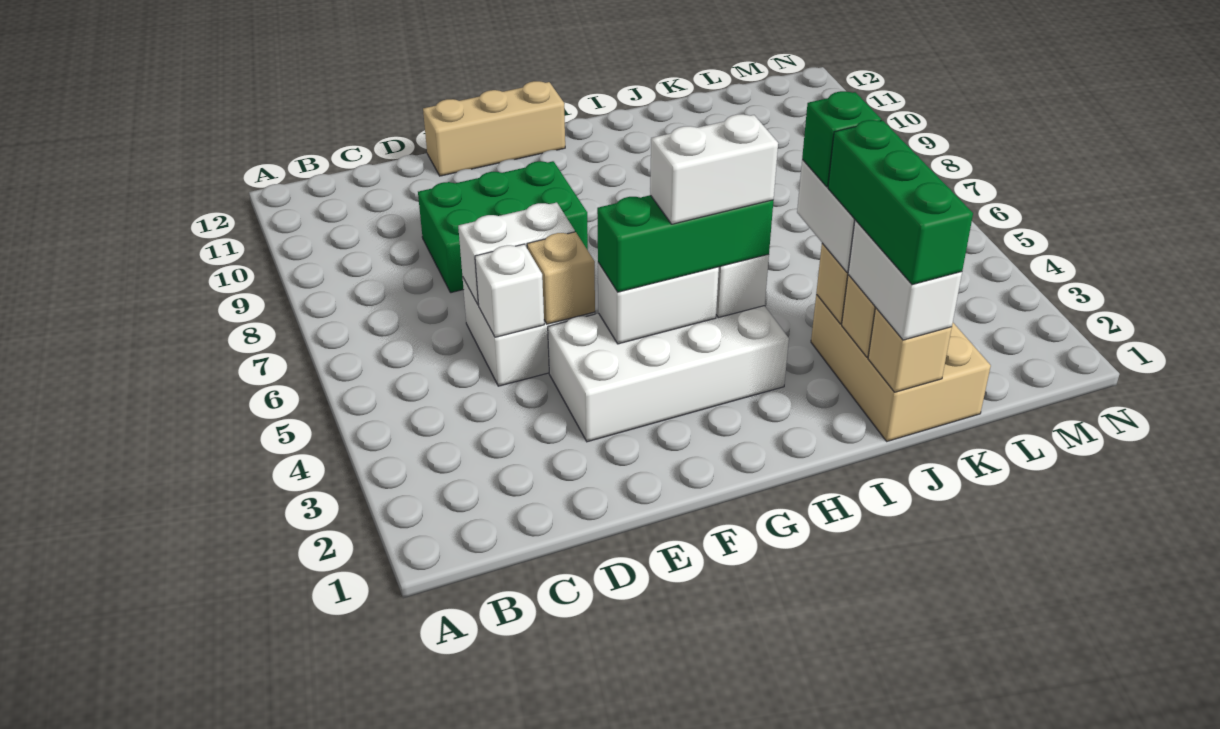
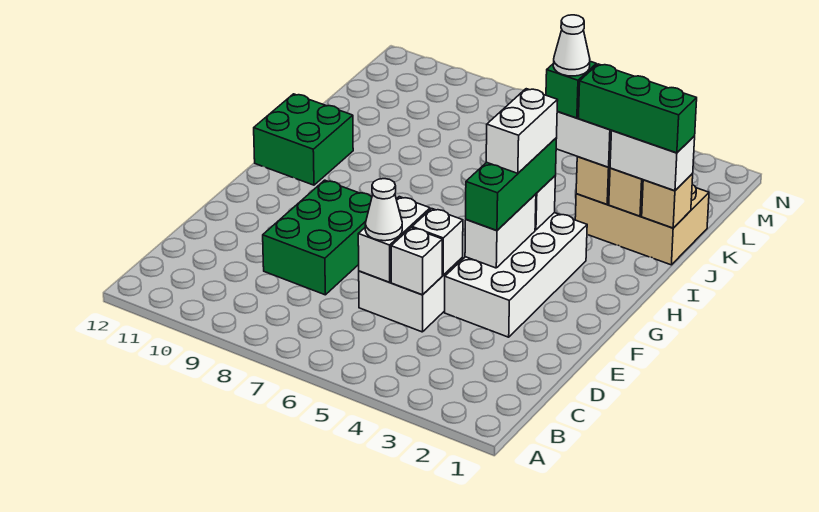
none -> white cone D6 level 3
tan brick E5 level 2 -> white brick E5 level 2
tan brick E12:G12 level 1 -> none
none -> green brick H11:I12 level 1
none -> white cone J4 level 5

